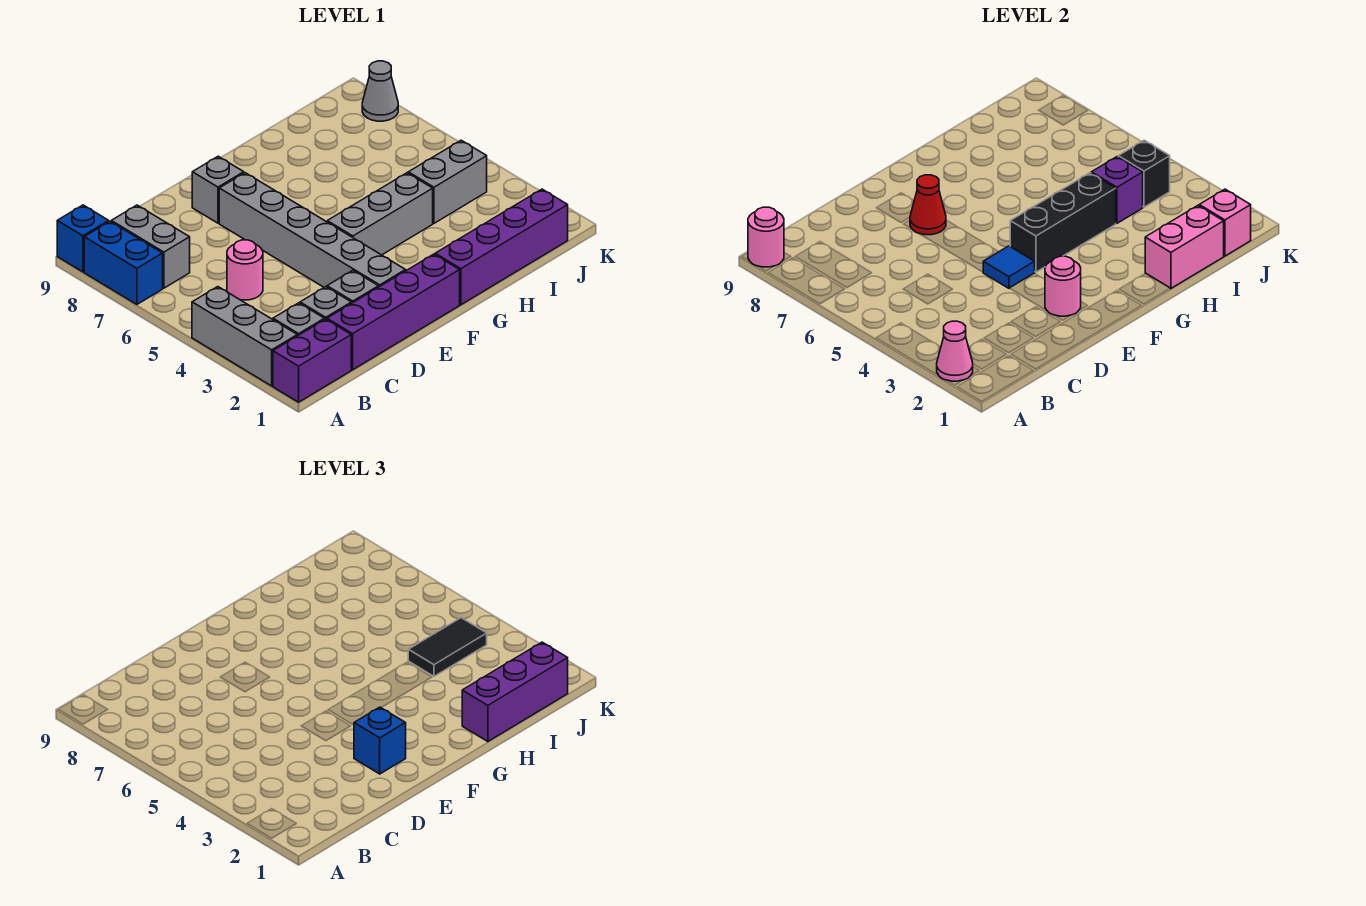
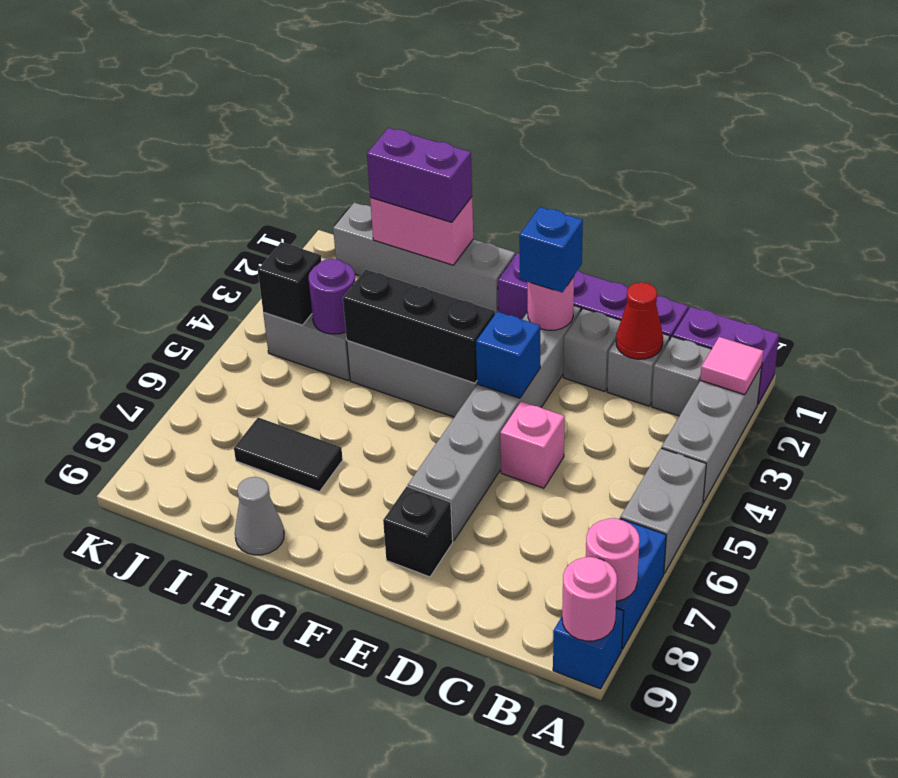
pink cone A2 level 2 -> pink tile A2 level 2
grey brick B7:B8 level 1 -> grey brick A5:A6 level 1
pink round brick C5 level 1 -> pink round brick A8 level 2
blue tile E4 level 2 -> blue brick E4 level 2
red cone E7 level 2 -> red cone C2 level 2
grey brick E8 level 1 -> black brick E8 level 1
purple brick G1:J1 level 1 -> grey brick G1:J1 level 1
purple brick H1:J1 level 3 -> purple brick H1:I1 level 3
purple brick I4 level 2 -> purple round brick I4 level 2
black tile I4:J4 level 3 -> black tile H7:I7 level 1
pink brick J1 level 2 -> pink brick D5 level 1
grey cone K8 level 1 -> grey cone H9 level 1

